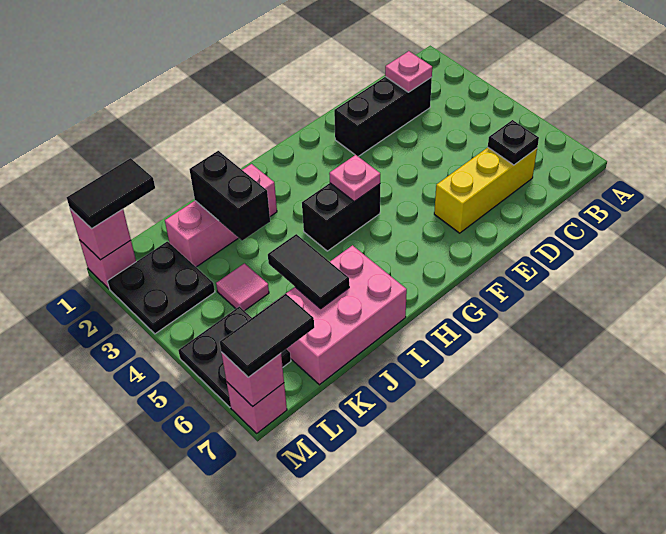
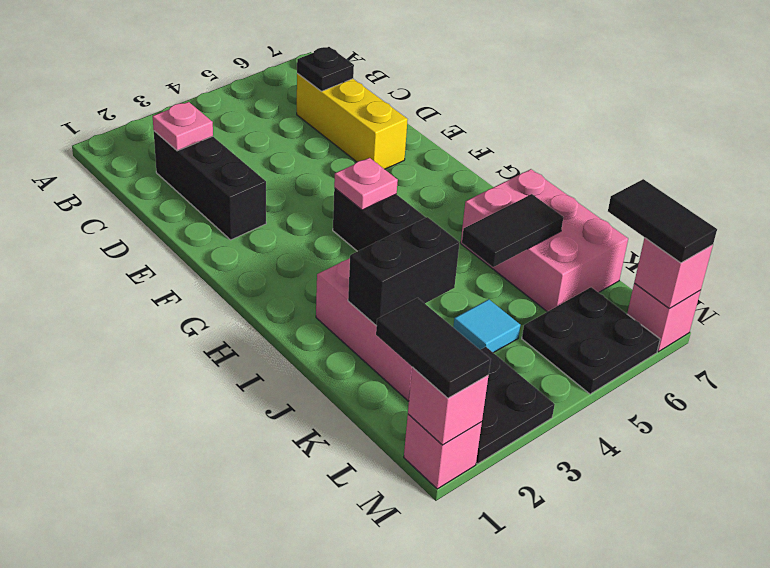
pink tile K4 level 1 -> cyan tile K4 level 1

